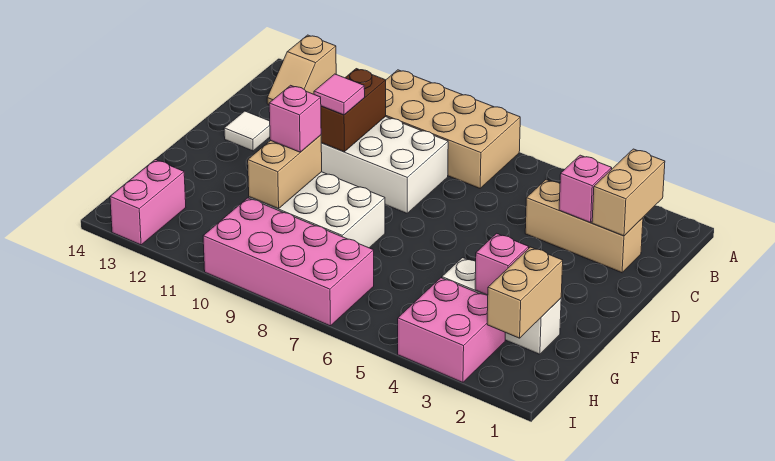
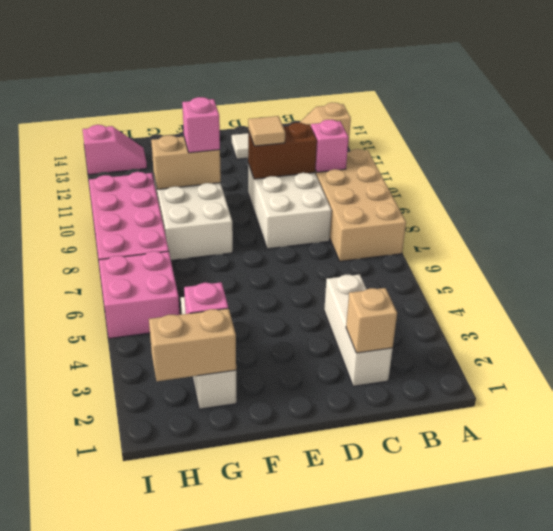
tan brick B2:C2 level 2 -> tan brick C2 level 2
tan brick C2:C4 level 1 -> white brick C2:C4 level 1
pink brick C3 level 2 -> pink brick B10 level 2
pink tile D10 level 3 -> tan tile D10 level 3
pink brick H3:I4 level 1 -> pink brick H5:I6 level 1
pink brick H13:I13 level 1 -> pink slope H13:I13 level 1 top I

